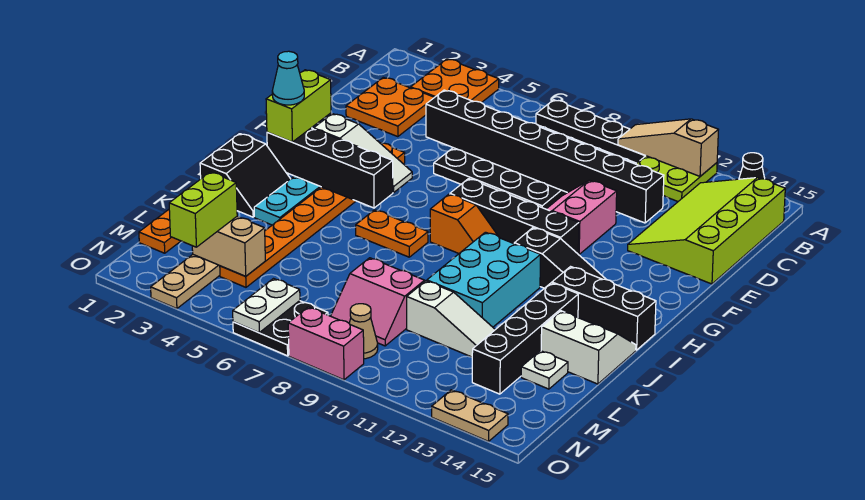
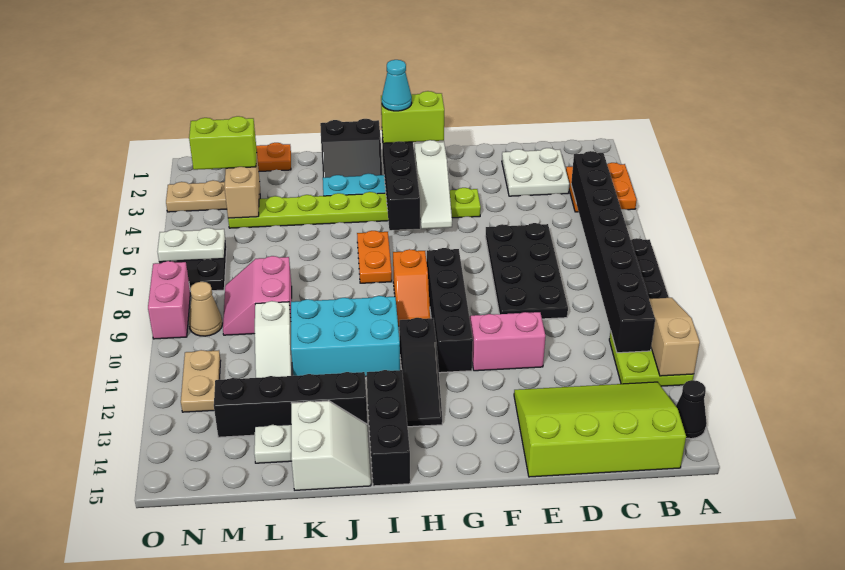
orange plate C2:D3 level 1 -> white plate C2:D3 level 1
black brick D5:D12 level 2 -> black brick B4:B11 level 2
orange plate F4:M4 level 1 -> lime plate F4:M4 level 1
tan plate O13:O14 level 1 -> tan plate N11:N12 level 1

